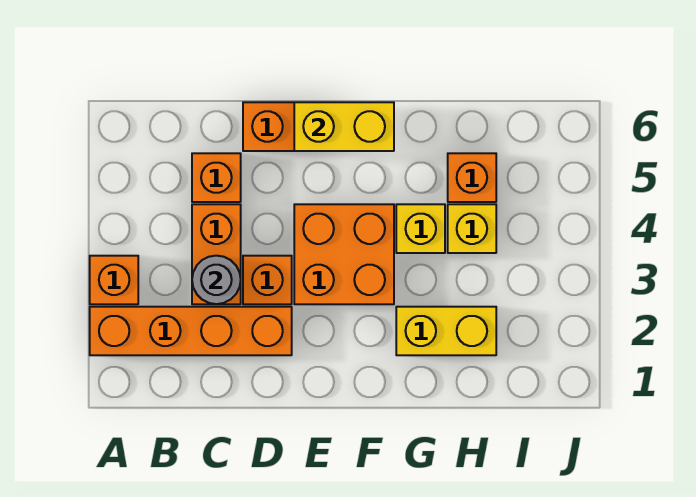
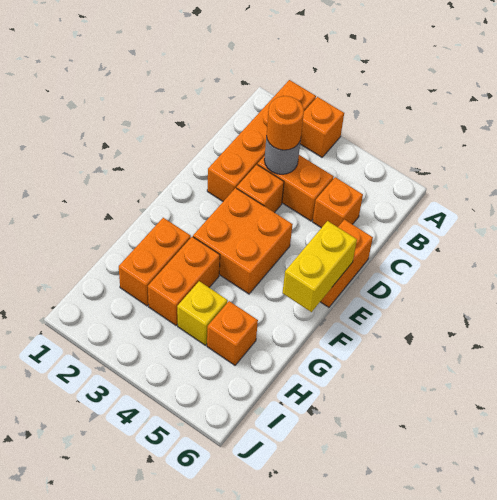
none -> orange round brick C3 level 3
yellow brick G2:H2 level 1 -> orange brick G2:H2 level 1
none -> orange brick G3:H3 level 1
yellow brick G4 level 1 -> none

